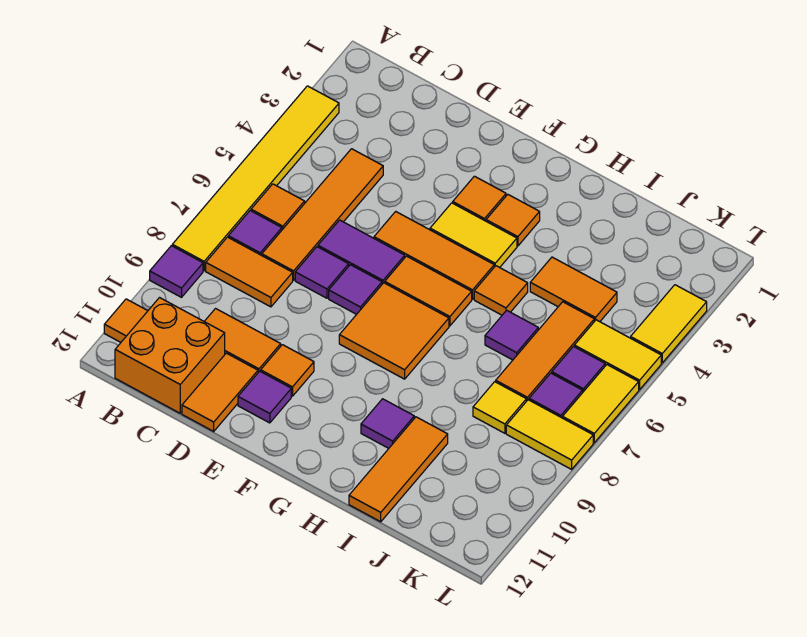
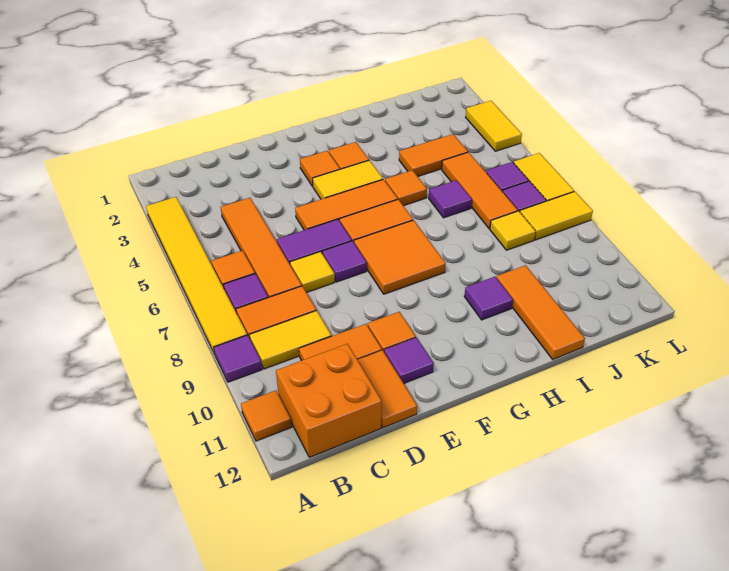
purple tile D7 level 1 -> yellow tile D7 level 1
yellow tile K5:L5 level 1 -> yellow tile B9:C9 level 1

